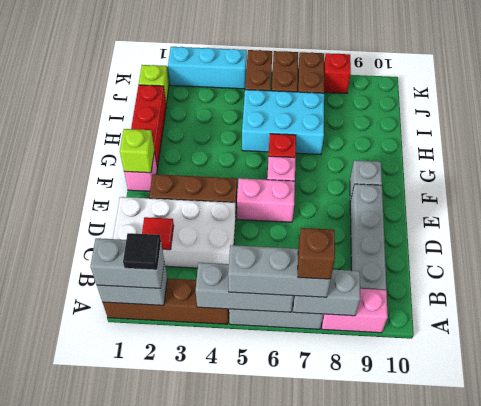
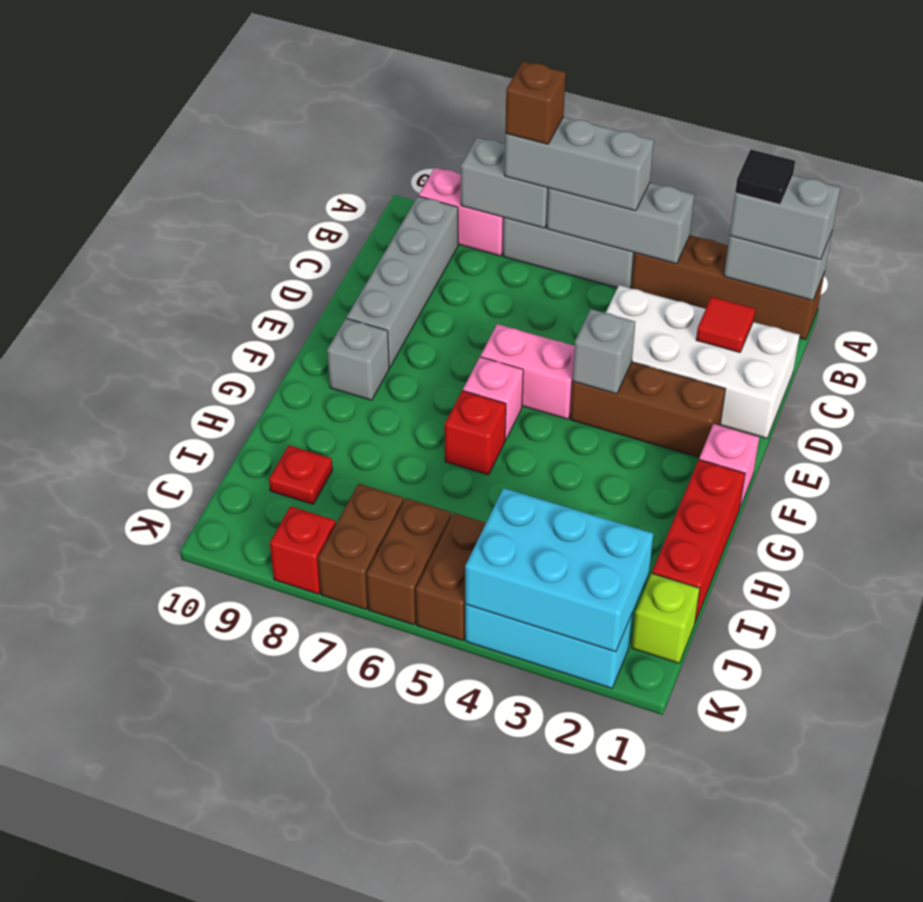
none -> grey brick E4 level 2
lime brick F1 level 2 -> none
cyan brick H5:I7 level 1 -> cyan brick J2:K4 level 2
none -> red plate I9 level 1

